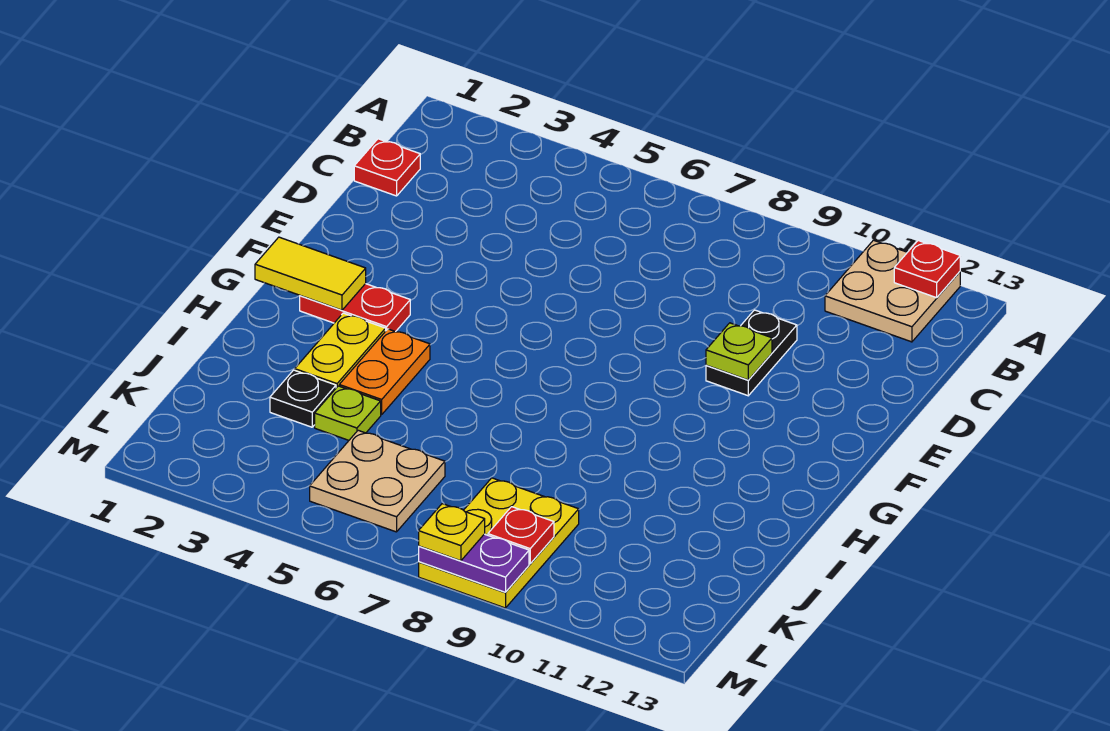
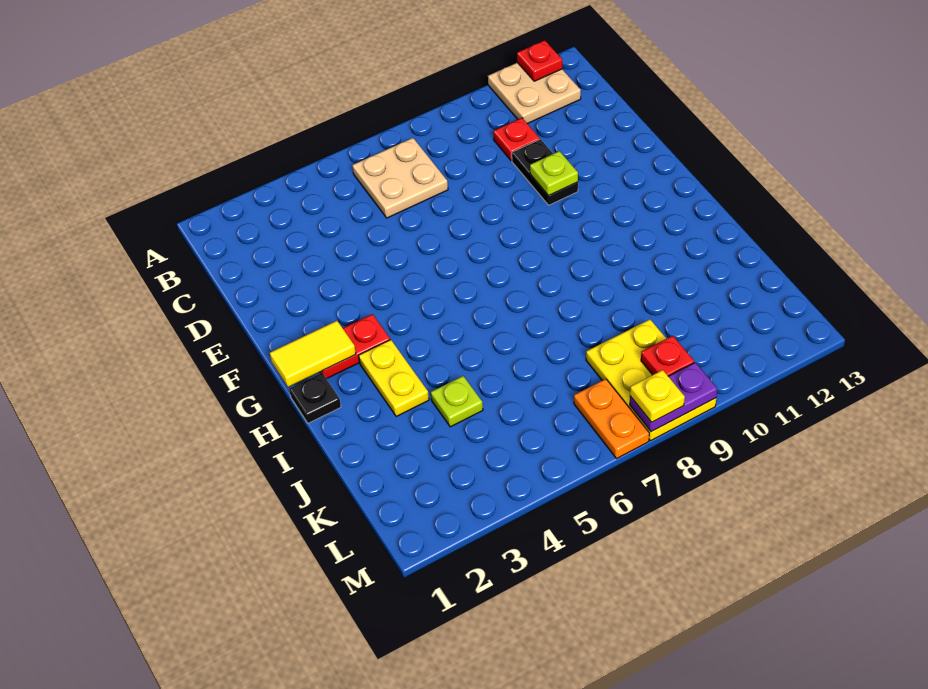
red plate C1 level 1 -> red plate C10 level 1
orange plate H4:I4 level 1 -> orange plate L7:M7 level 1
black plate J3 level 1 -> black plate H1 level 1
tan plate K5:L6 level 1 -> tan plate B6:C7 level 1

